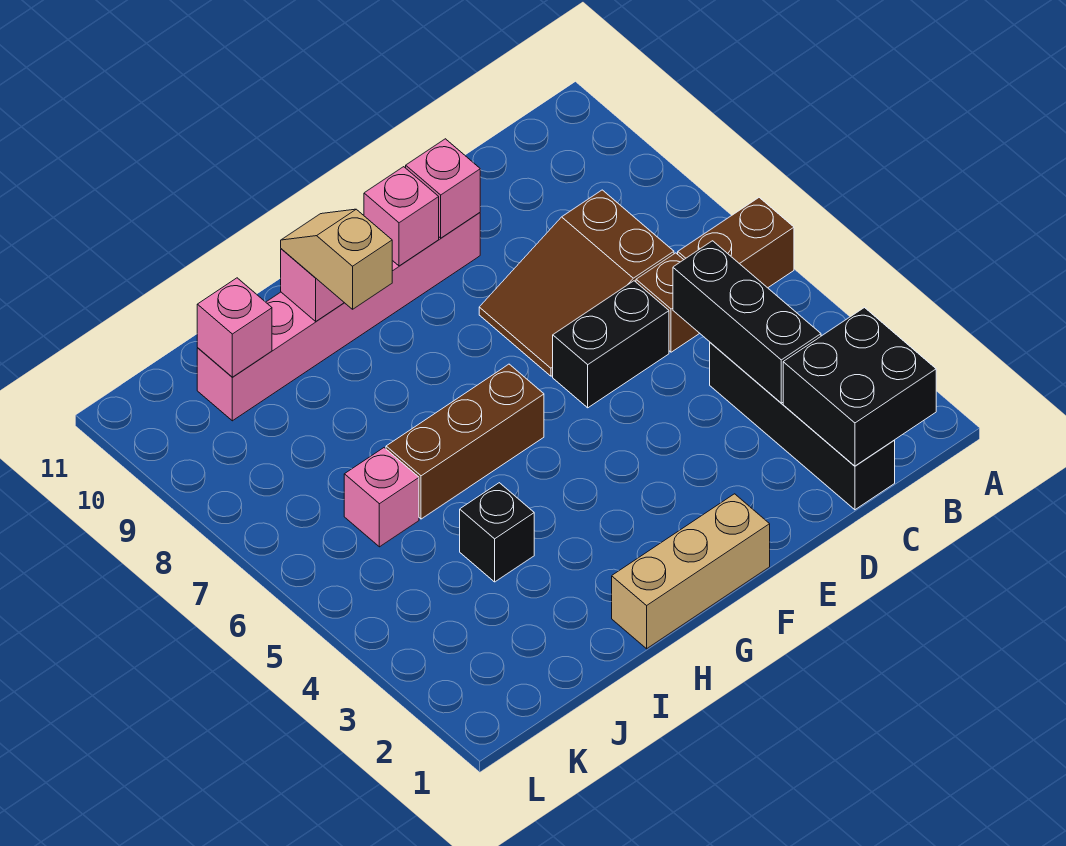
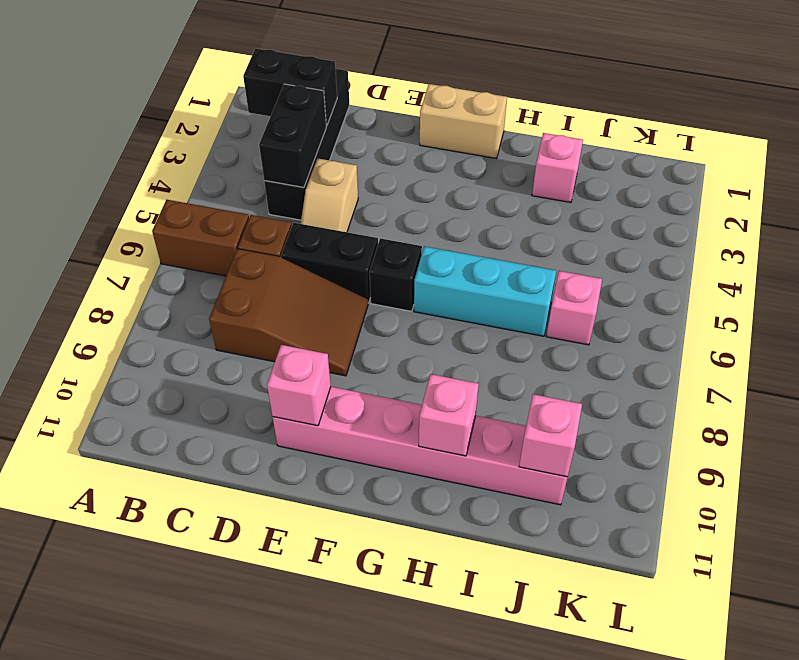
black brick B1:C2 level 2 -> black brick B2:C2 level 2
black brick C3:C5 level 2 -> black brick C3:C4 level 2
tan brick F1:H1 level 1 -> tan brick F1:G1 level 1
pink brick F10 level 2 -> pink brick I2 level 1
brown brick G6:I6 level 1 -> cyan brick G6:I6 level 1
tan slope H9:H10 level 3 top 9 -> tan slope D4:D5 level 1 top 4
black brick I4 level 1 -> black brick F6 level 1

